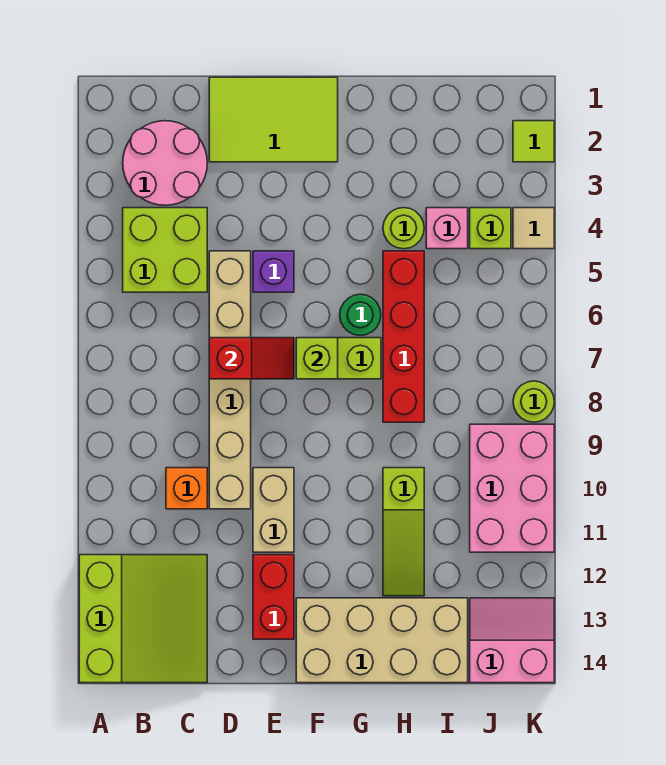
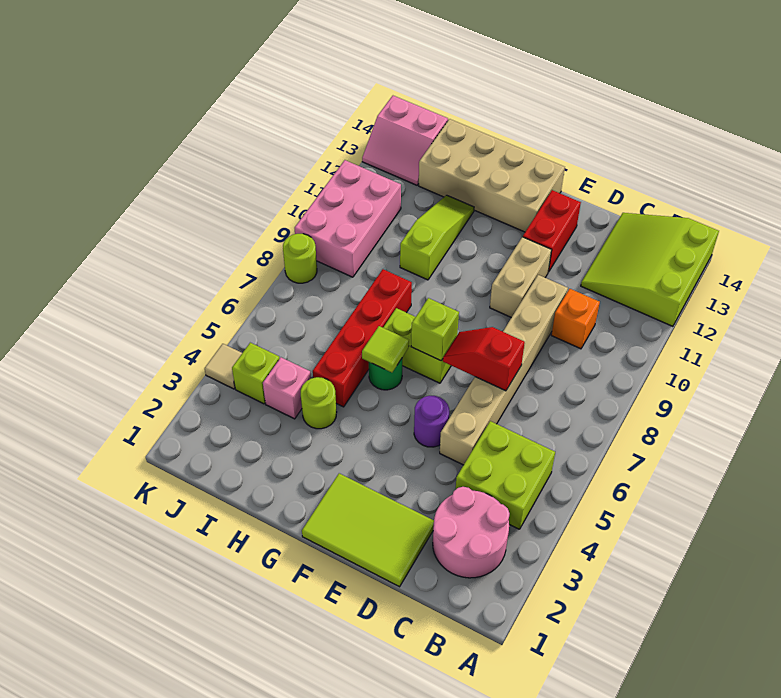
purple brick E5 level 1 -> purple round brick E5 level 1
lime tile K2 level 1 -> lime tile G6 level 2

